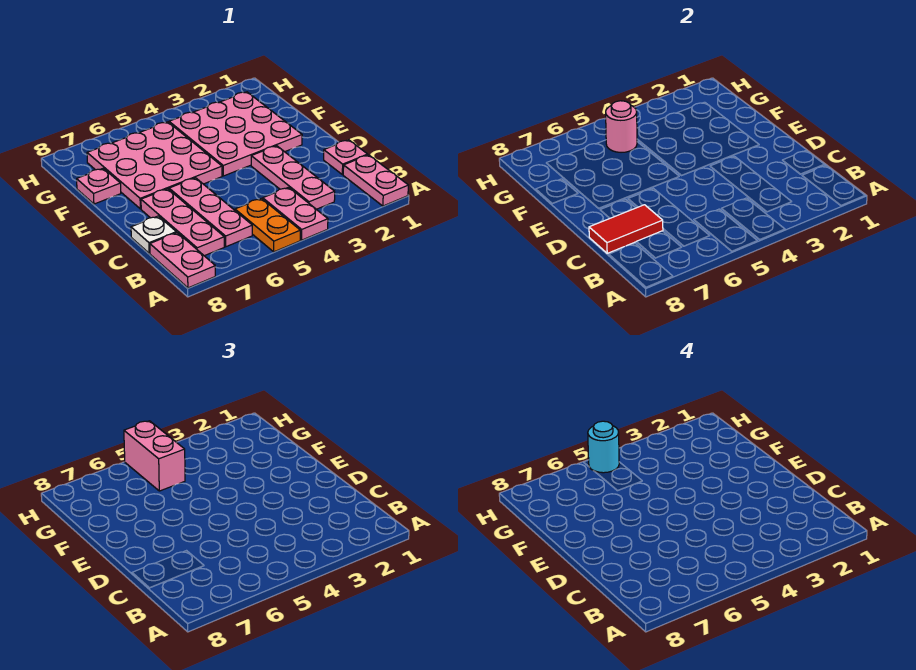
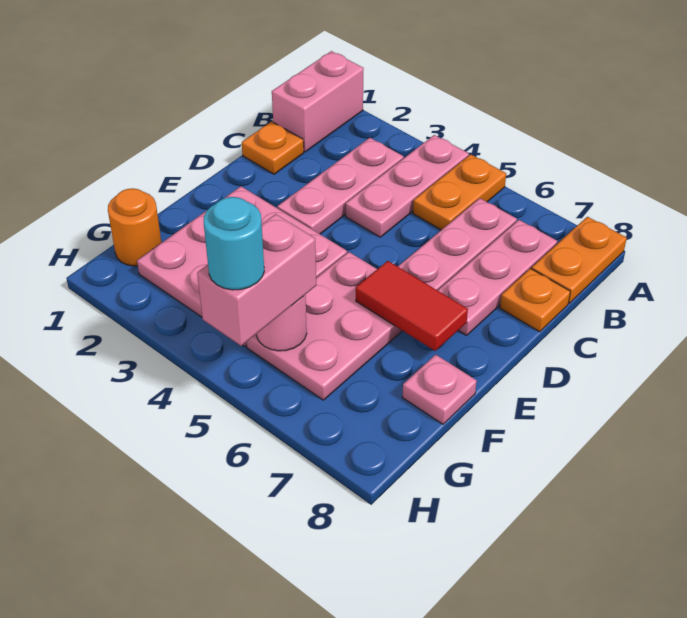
pink plate A1:B1 level 1 -> pink brick A1:B1 level 1
pink plate A4:B4 level 1 -> pink plate A4:C4 level 1
pink plate A8:B8 level 1 -> orange plate A8:B8 level 1
pink plate C1 level 1 -> orange plate C1 level 1
red tile C7:C8 level 2 -> red tile E6:E7 level 2
white plate C8 level 1 -> orange plate C8 level 1
pink plate E5:G7 level 1 -> pink plate E5:G6 level 1
none -> orange round brick G1 level 1

